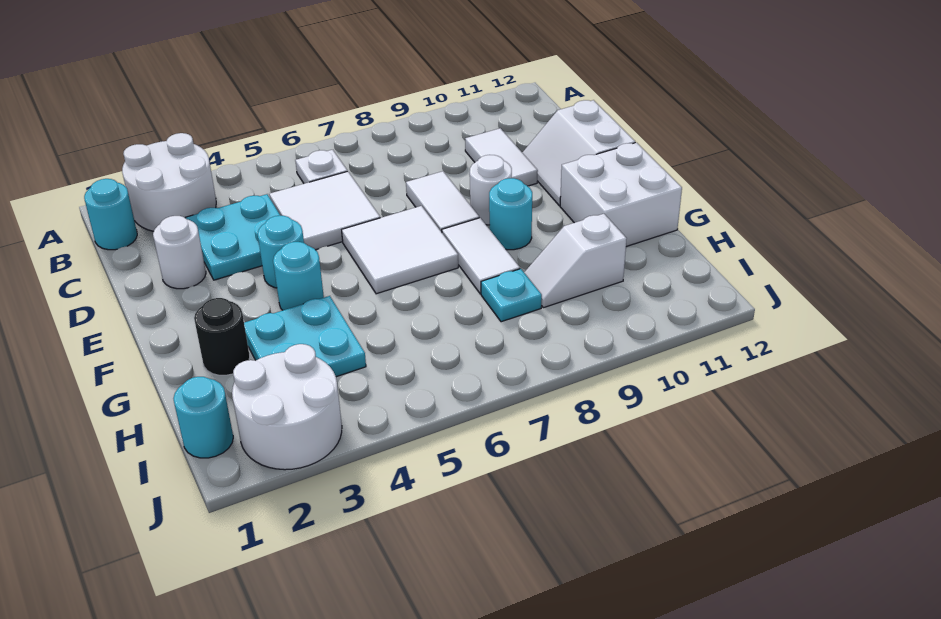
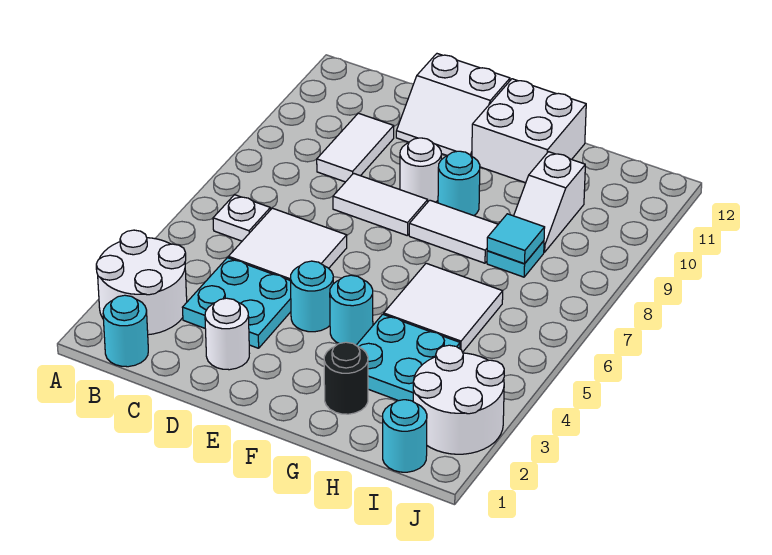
white tile C10:D10 level 1 -> white tile C9:C10 level 1
white tile E6:F7 level 1 -> white tile G5:H6 level 1
none -> cyan tile H8 level 2

